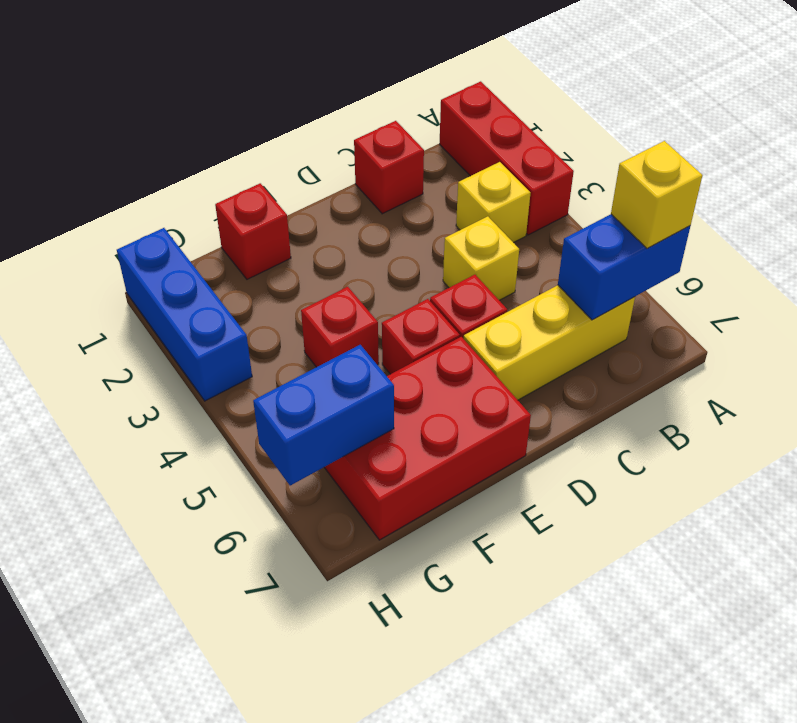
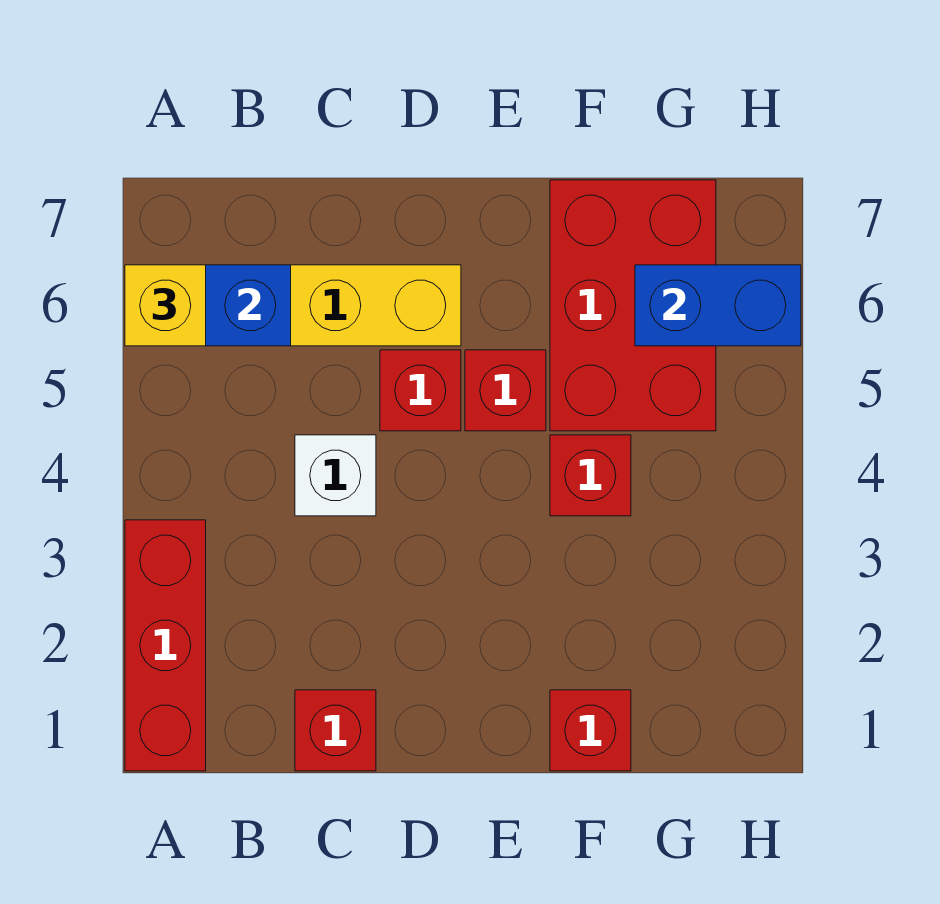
yellow brick B3 level 1 -> none
yellow brick C4 level 1 -> white brick C4 level 1
red brick E6:G7 level 1 -> red brick F5:G7 level 1
blue brick H1:H3 level 1 -> none

